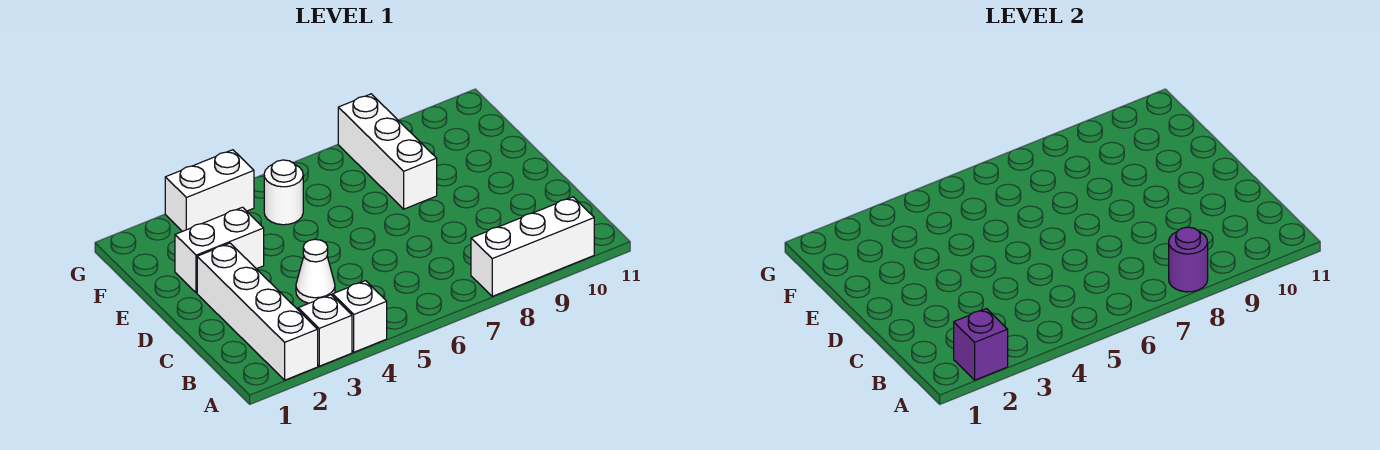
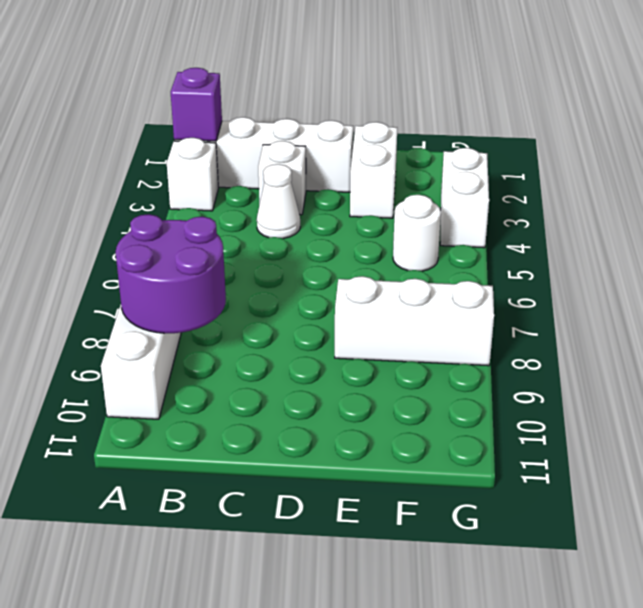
white brick A4 level 1 -> white brick C3 level 1
purple round brick A8 level 2 -> purple round brick A8:B9 level 2

